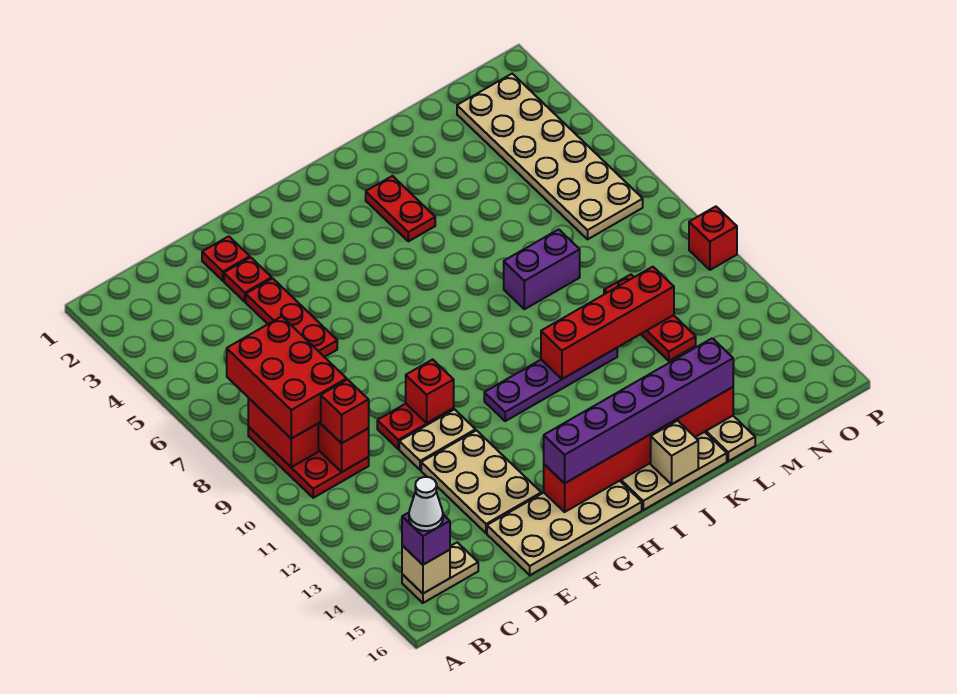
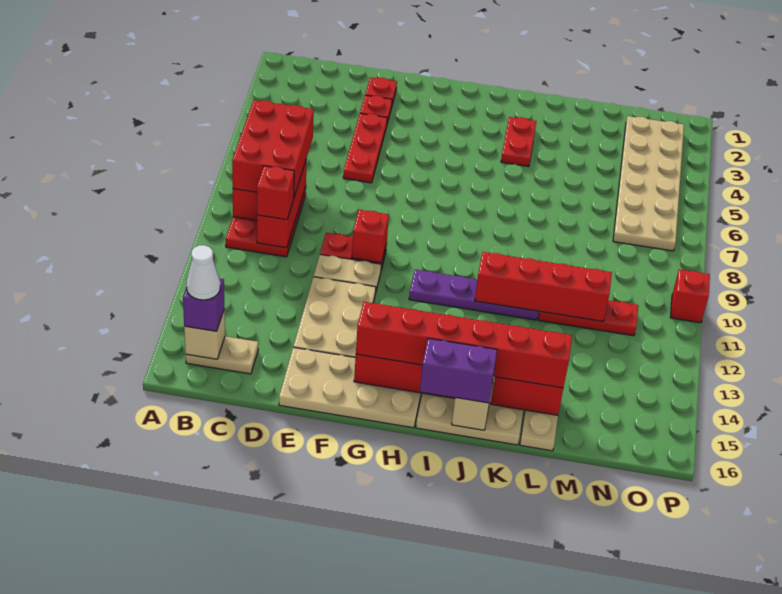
purple brick G15:L15 level 3 -> red brick G15:L15 level 3
purple brick K8:L8 level 1 -> purple brick I16:J16 level 3
red plate M10:M12 level 1 -> red plate L11:N11 level 1

